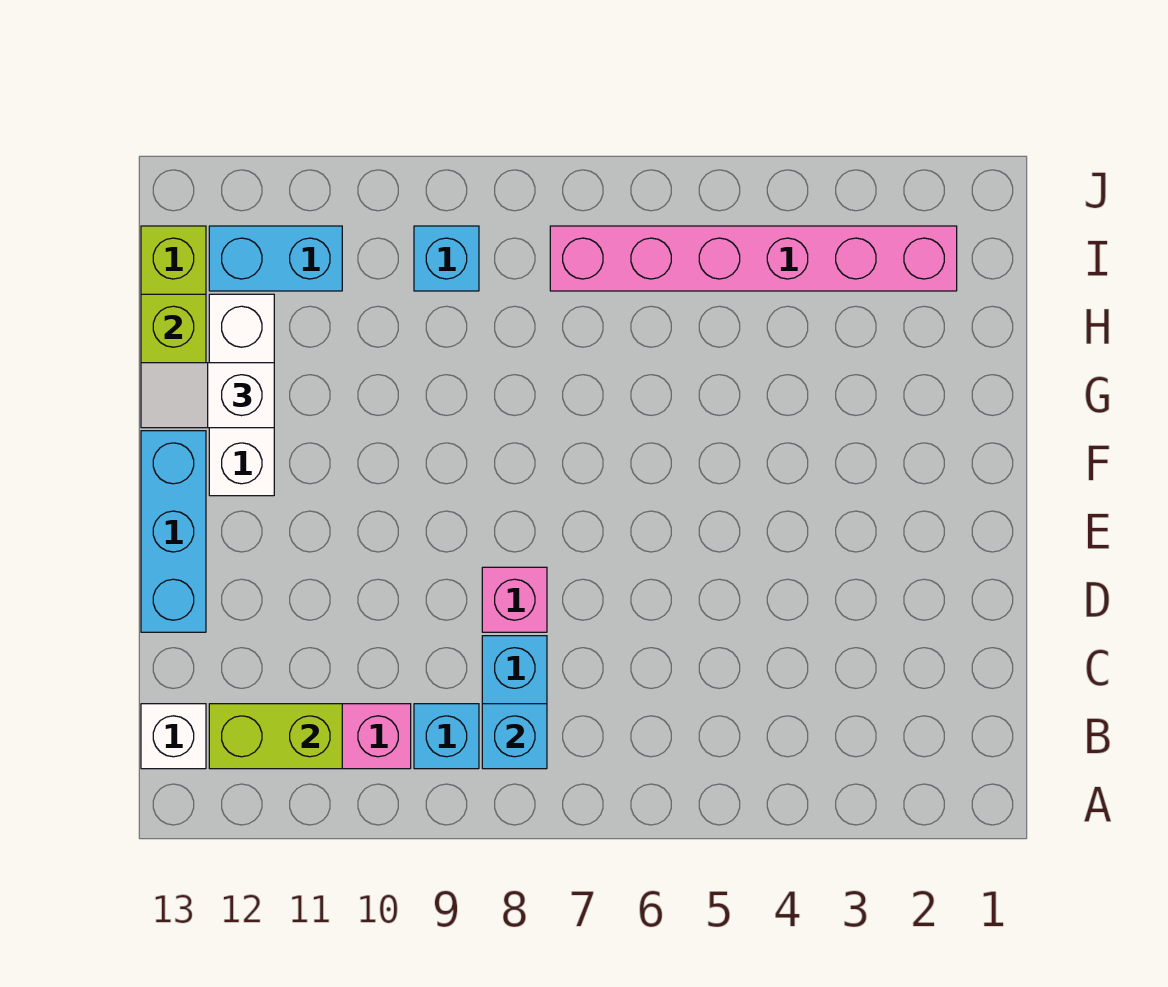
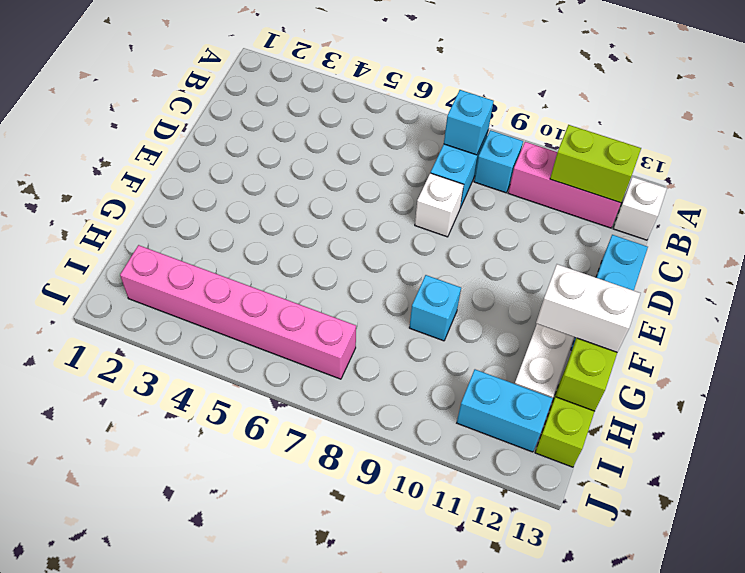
pink brick D8 level 1 -> white brick D8 level 1
white slope G12:G13 level 3 top 12 -> white brick G12:G13 level 3
cyan brick I9 level 1 -> cyan brick G9 level 1

